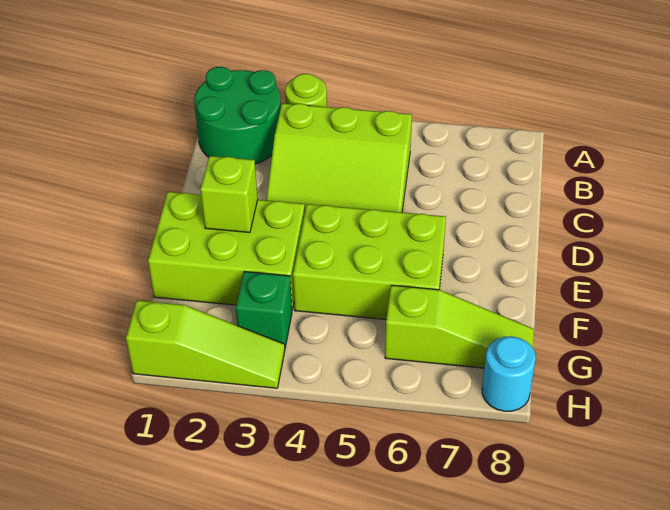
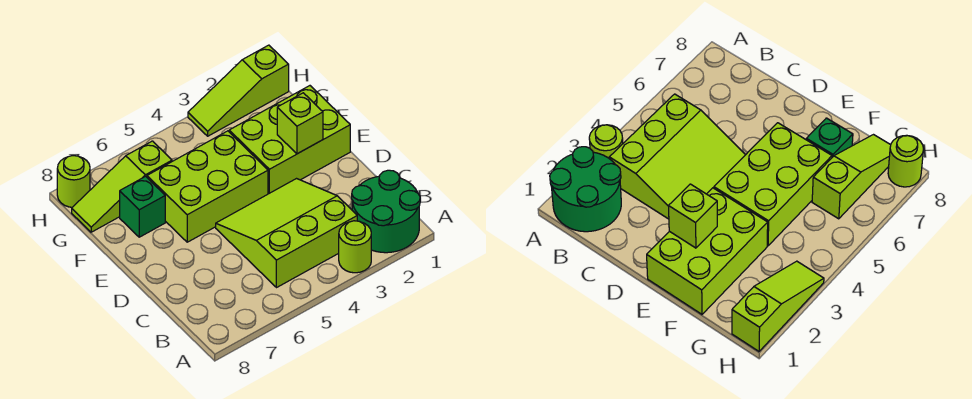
green brick G3 level 1 -> green brick F7 level 1
cyan round brick H8 level 1 -> lime round brick H8 level 1

